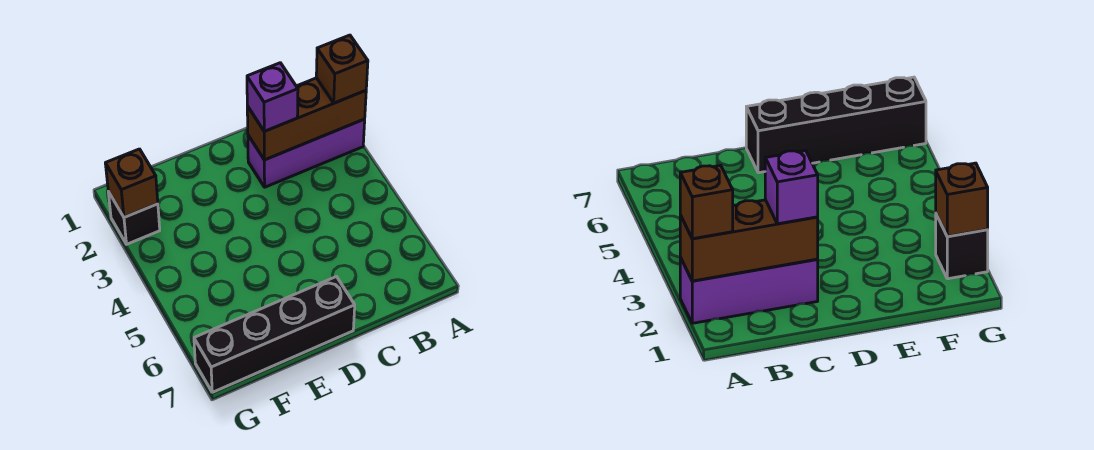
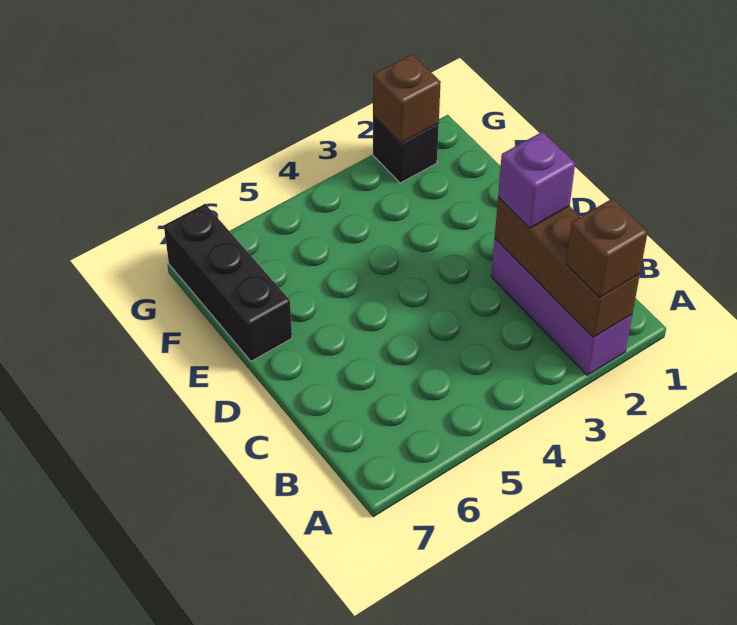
black brick D7:G7 level 1 -> black brick E7:G7 level 1

